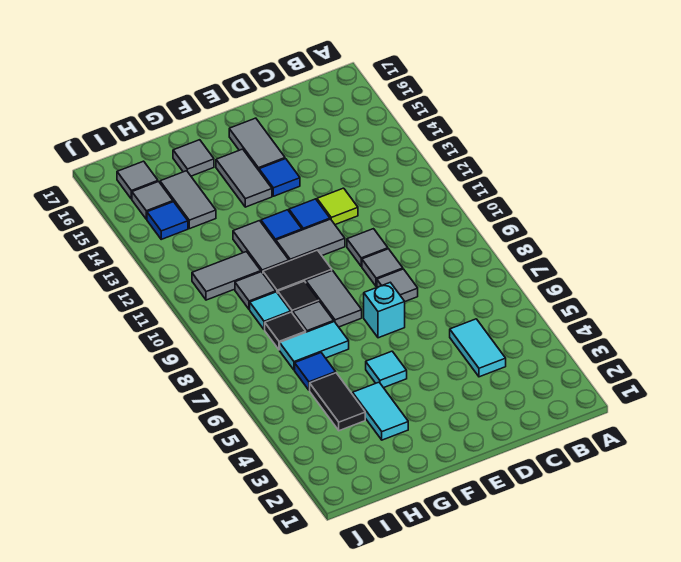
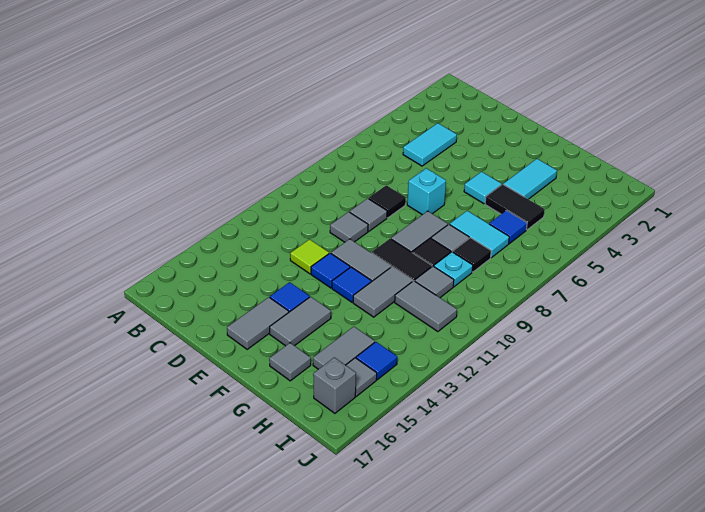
grey tile D8 level 1 -> black tile D8 level 1
black tile H4:H5 level 1 -> black tile G5:H5 level 1
cyan tile H9 level 1 -> cyan plate H9 level 1
grey tile I16 level 1 -> grey brick I16 level 1

